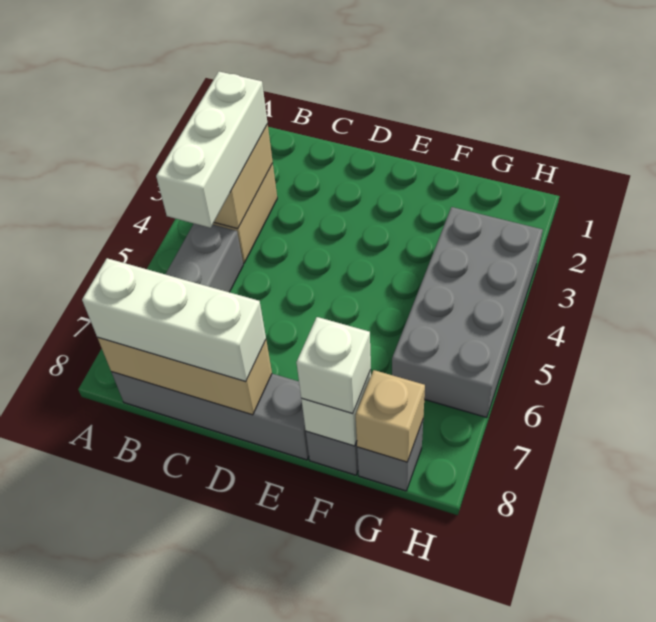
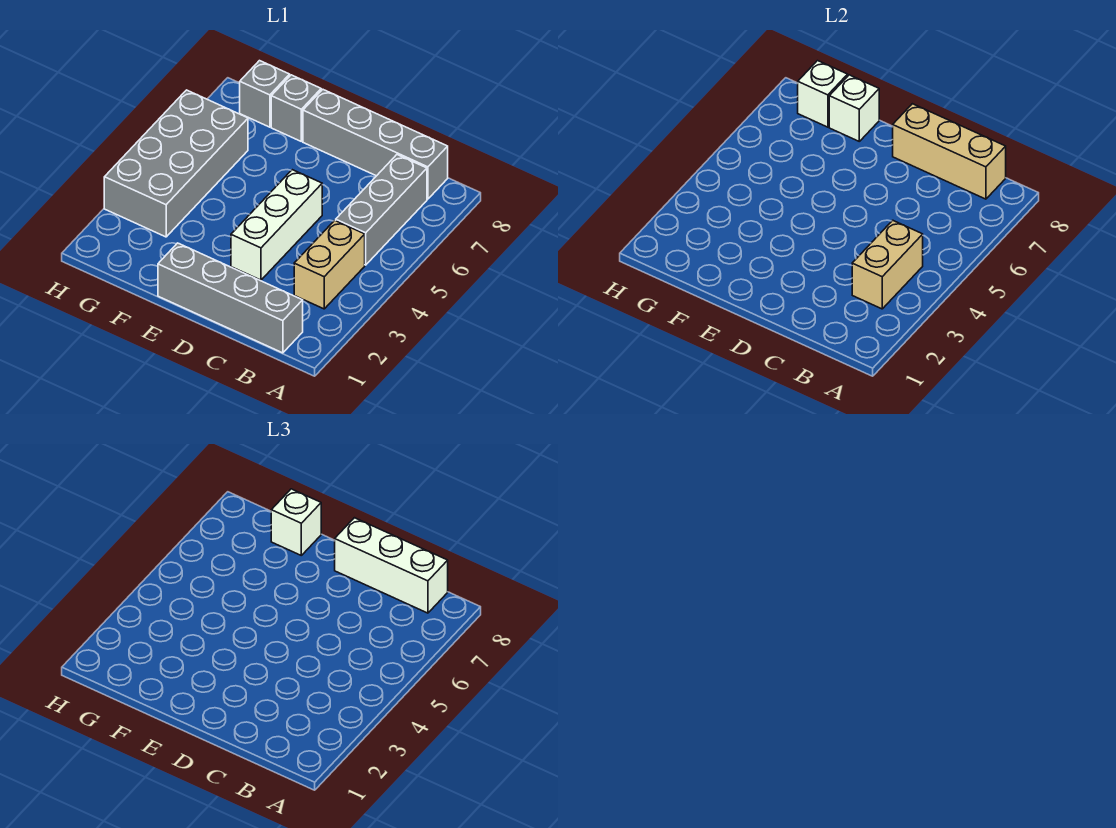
none -> grey brick B1:E1 level 1
white brick B3:B5 level 3 -> white brick D3:D5 level 1
tan brick G8 level 2 -> white brick G8 level 2

